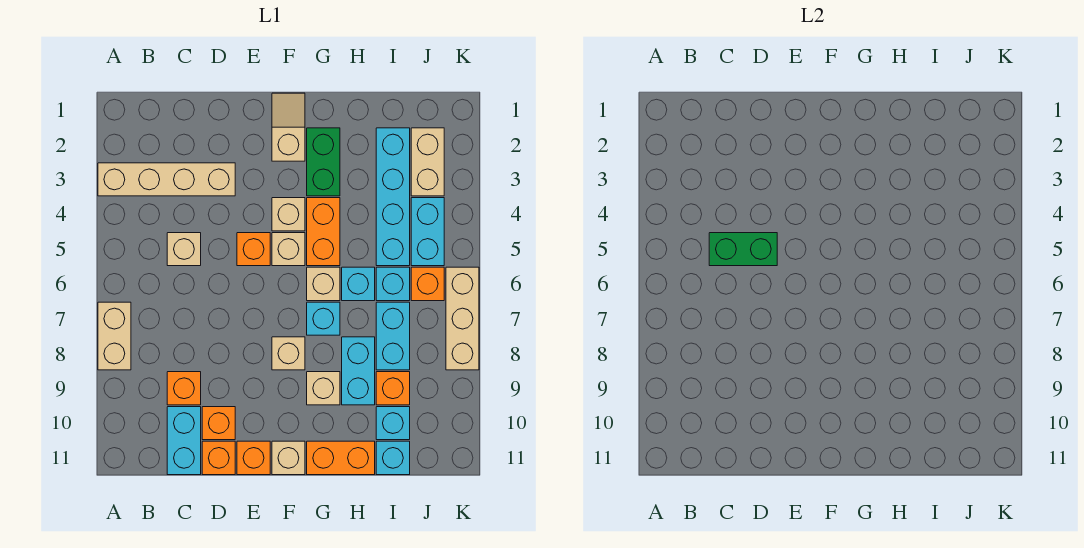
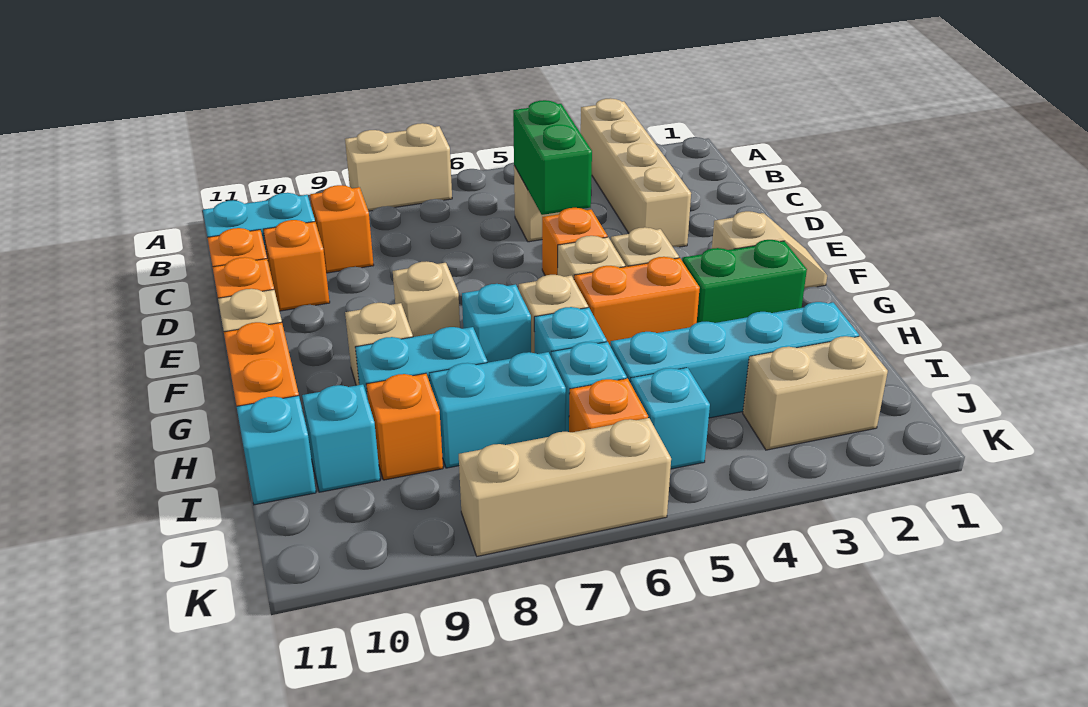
cyan brick J4:J5 level 1 -> cyan brick J5 level 1

